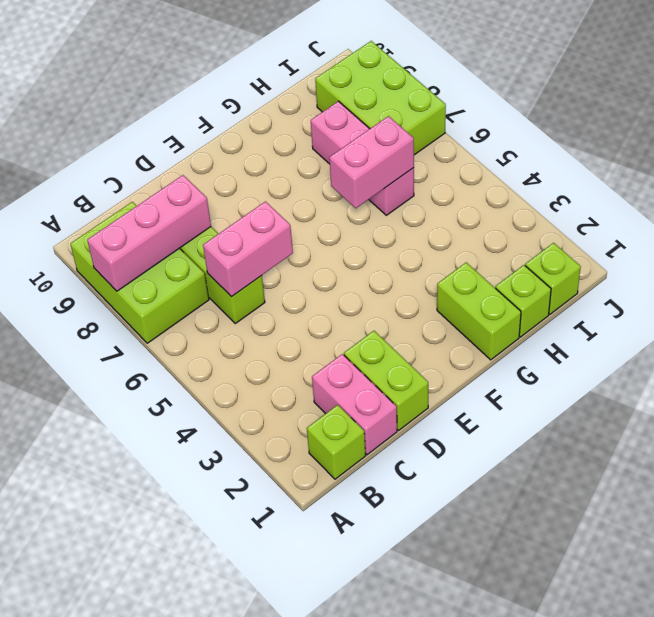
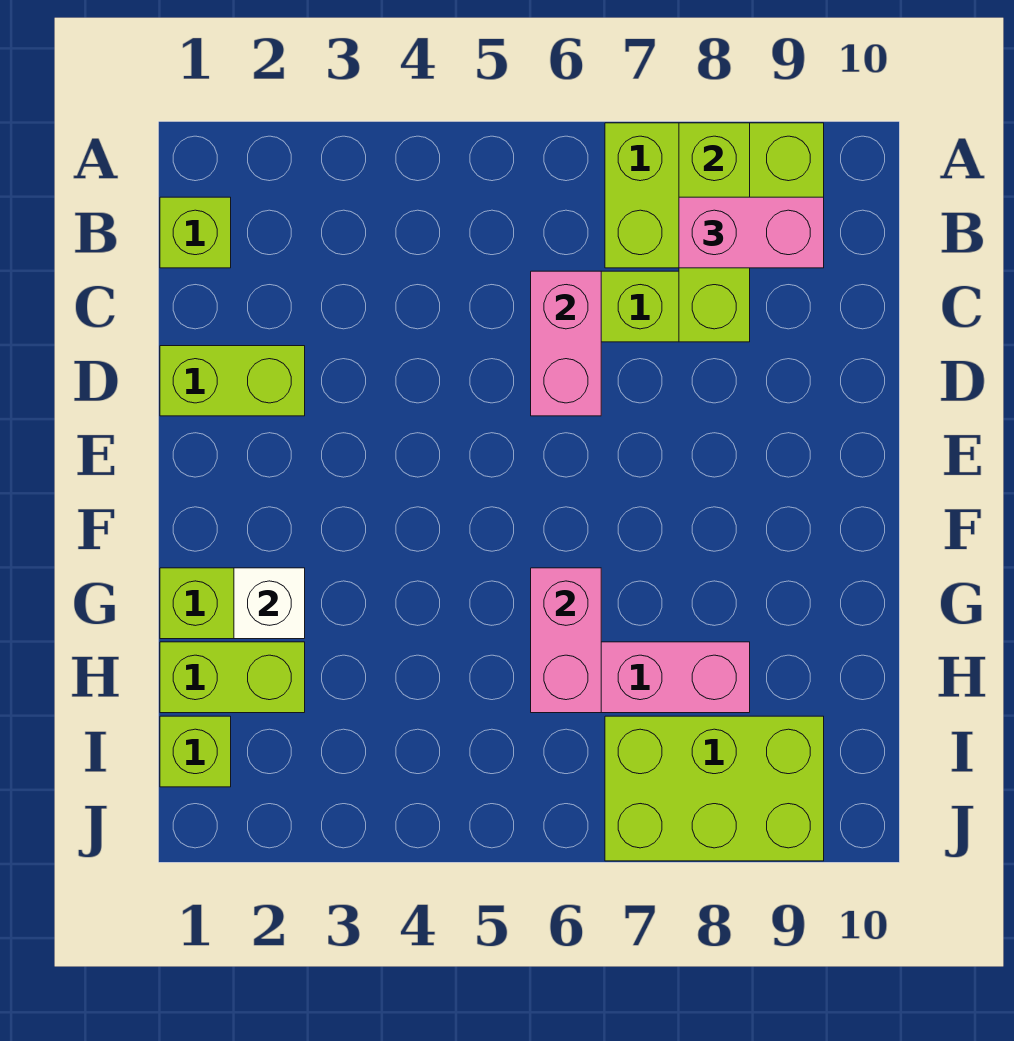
pink brick A8:C8 level 2 -> lime brick A8:C8 level 2
pink brick C1:C2 level 1 -> pink brick B8:B9 level 3
none -> white brick G2 level 2
lime brick H1 level 1 -> lime brick H1:H2 level 1

